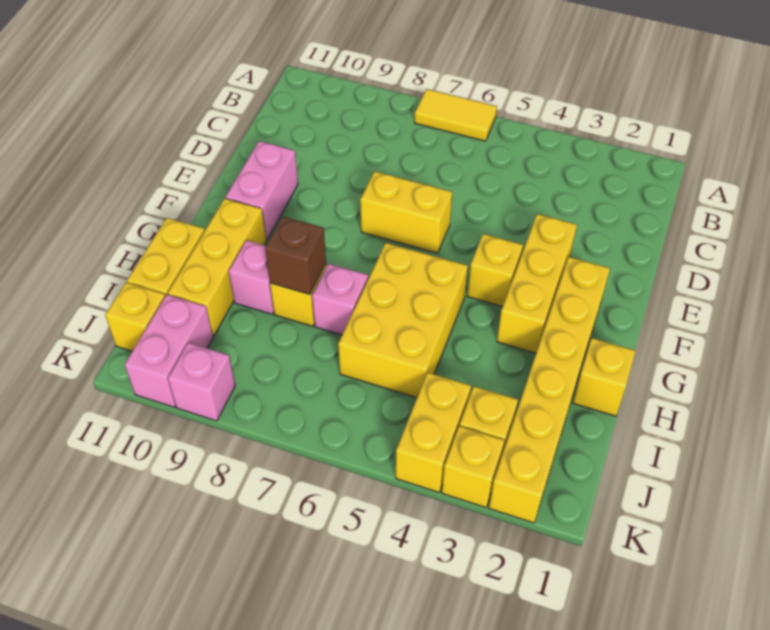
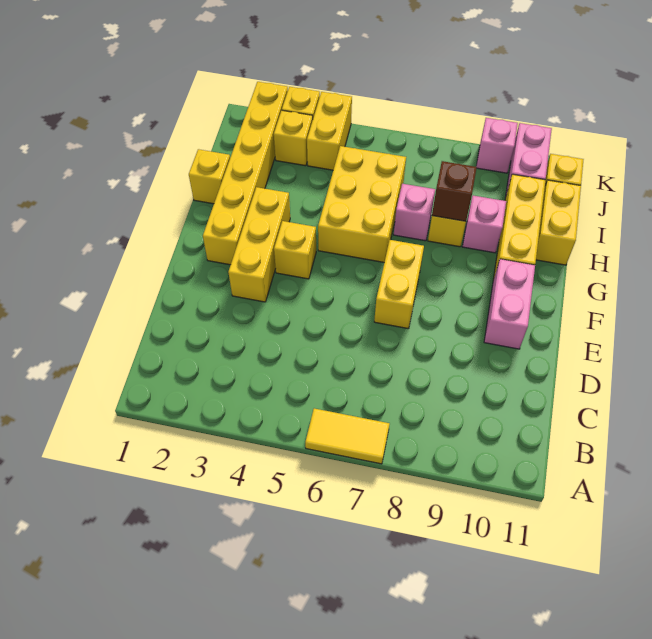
yellow brick E6:E7 level 1 -> yellow brick E7:F7 level 1

